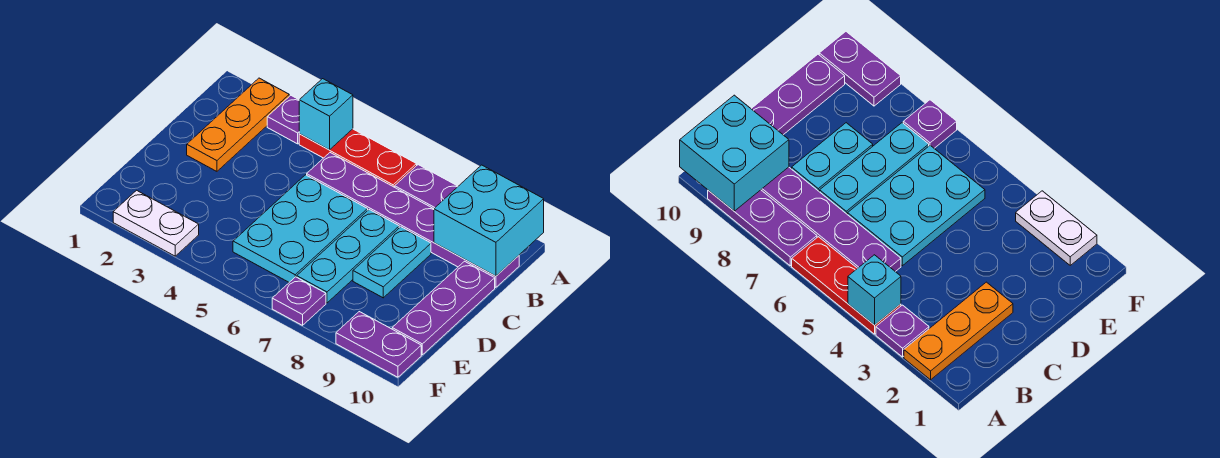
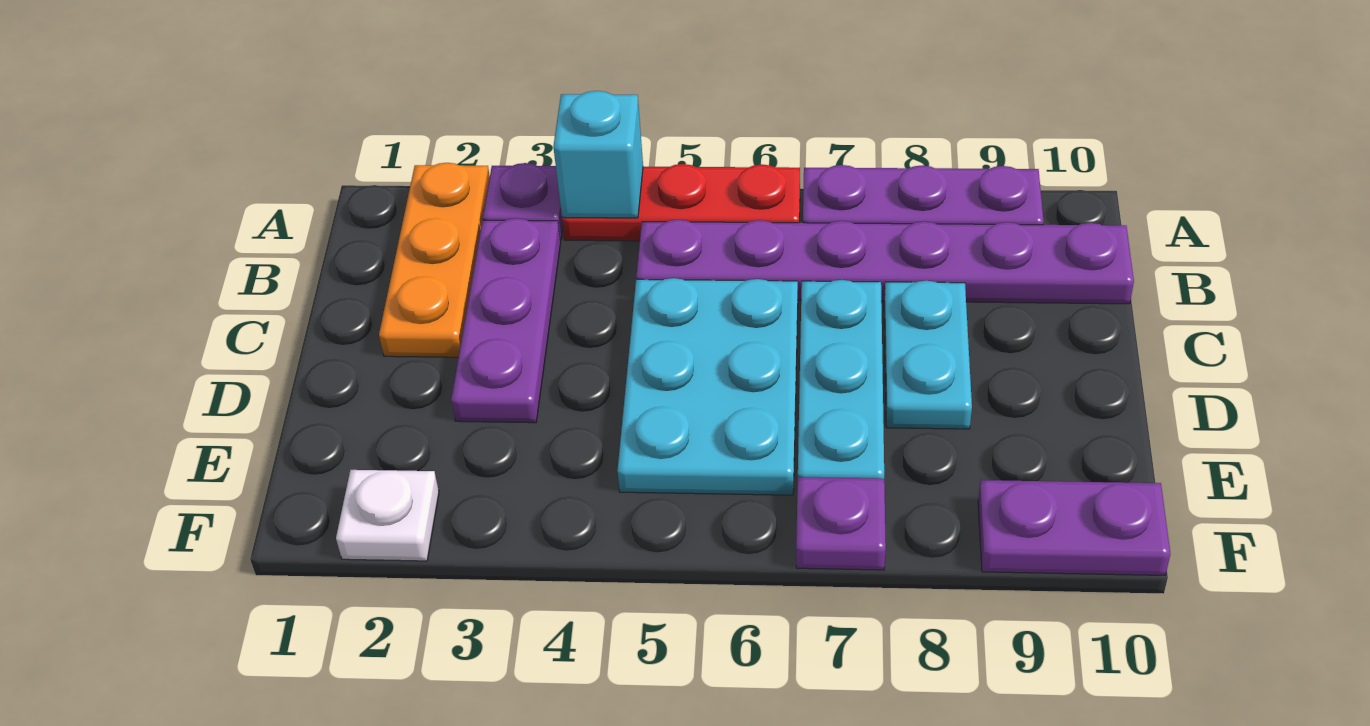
cyan brick A9:B10 level 2 -> none
purple plate C10:E10 level 1 -> purple plate B3:D3 level 1
white plate F2:F3 level 1 -> white plate F2 level 1

